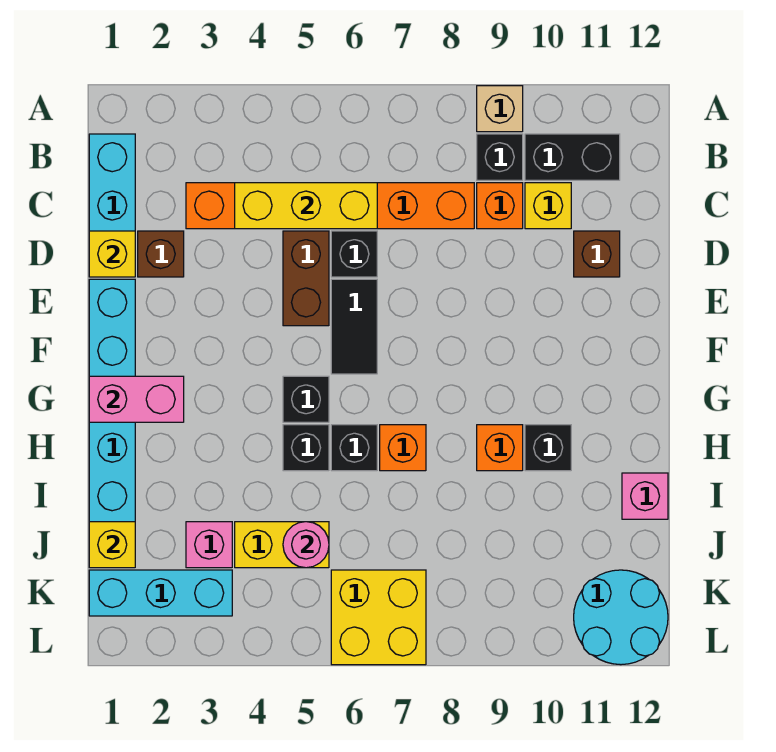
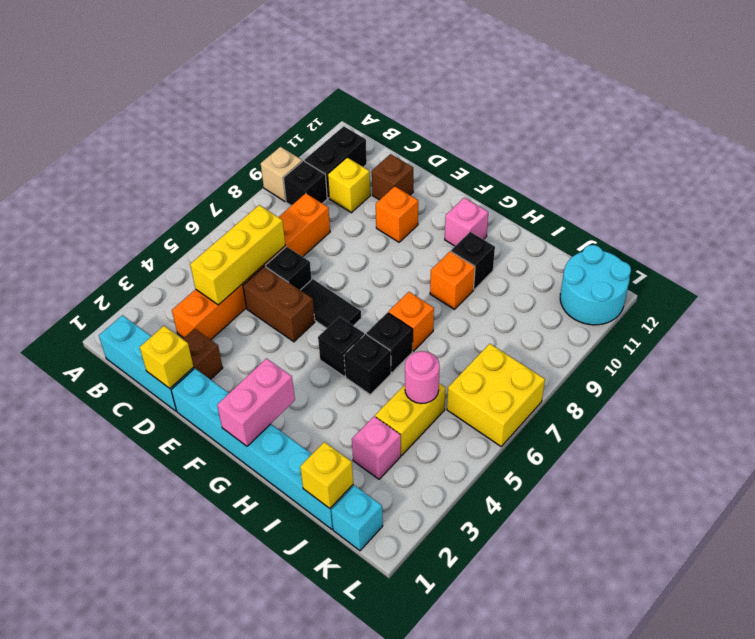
orange brick C9 level 1 -> orange brick E10 level 1
pink brick I12 level 1 -> pink brick G11 level 1
cyan brick K1:K3 level 1 -> cyan brick K1 level 1

